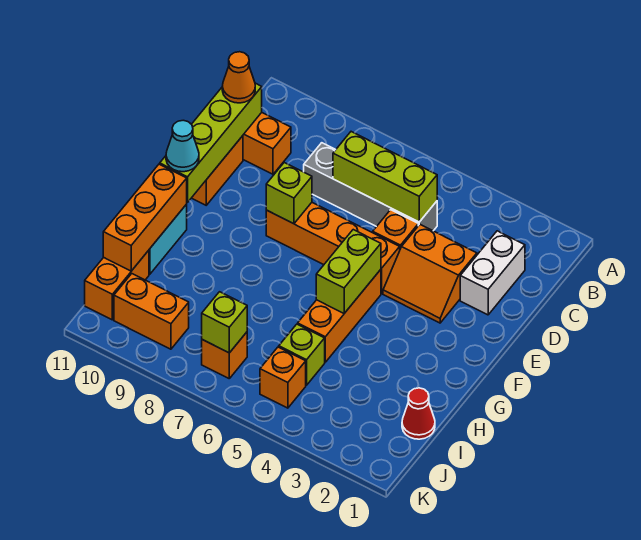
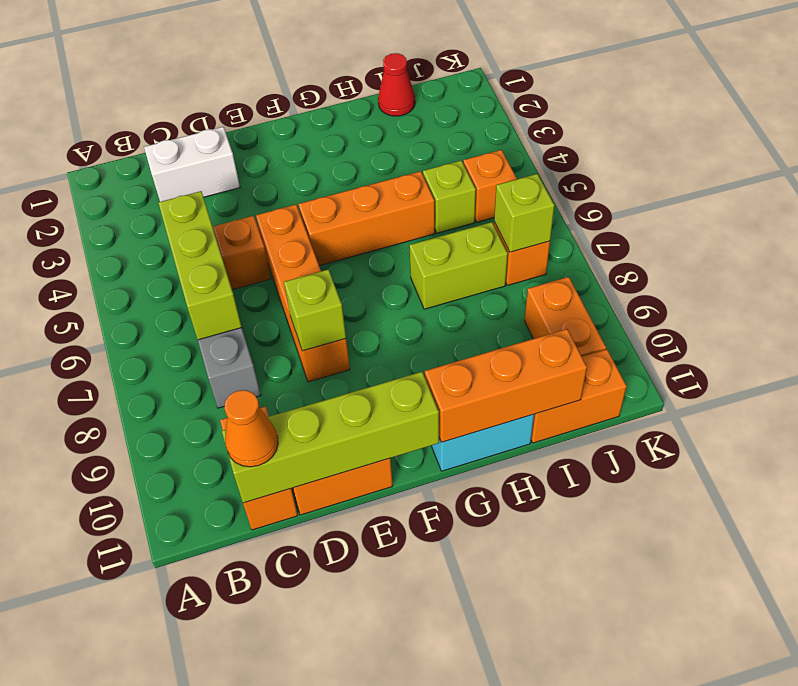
orange slope D3:E4 level 1 top D -> none
lime brick F5:G5 level 2 -> lime brick H7:I7 level 1
cyan cone F11 level 3 -> none

